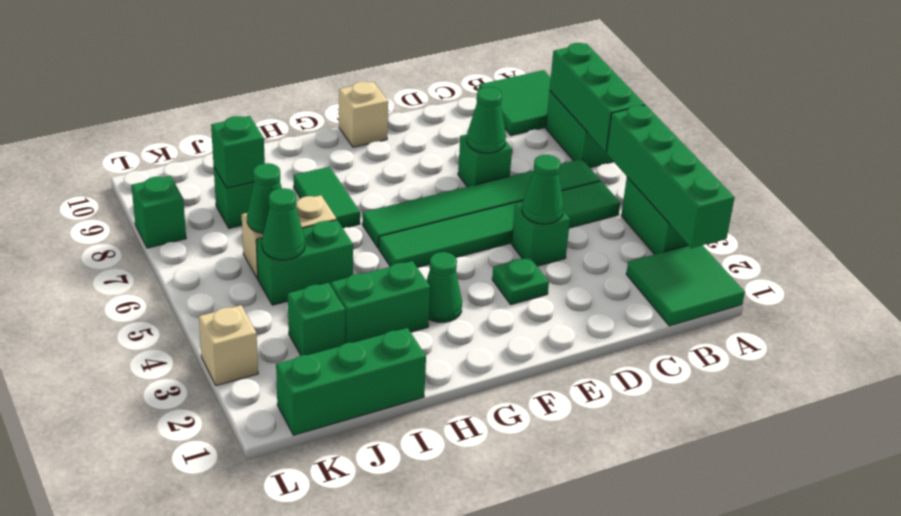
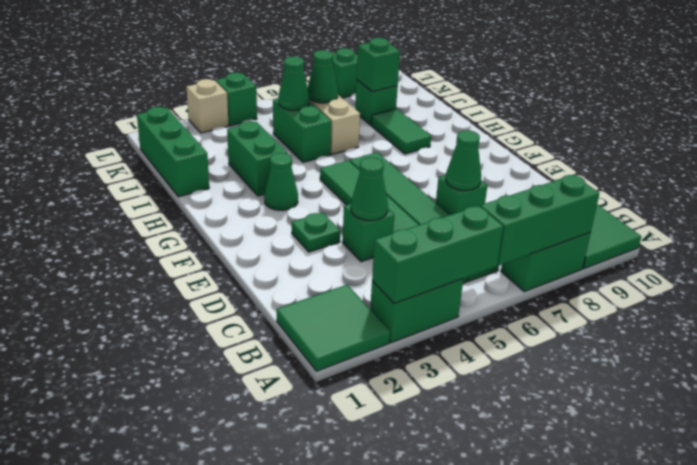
green brick A2:A5 level 2 -> green brick A3:A5 level 2
tan brick F10 level 1 -> none
green tile H7:H8 level 1 -> green tile H8:I8 level 1
green brick J3 level 1 -> green brick L4 level 1

